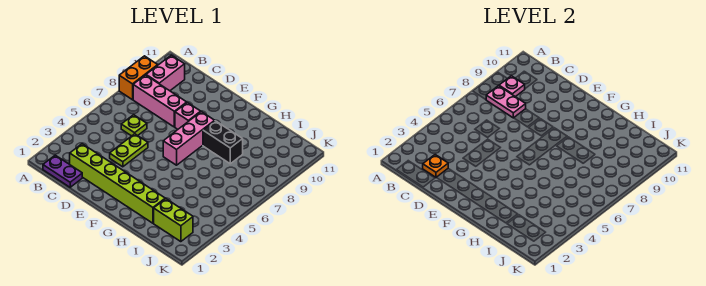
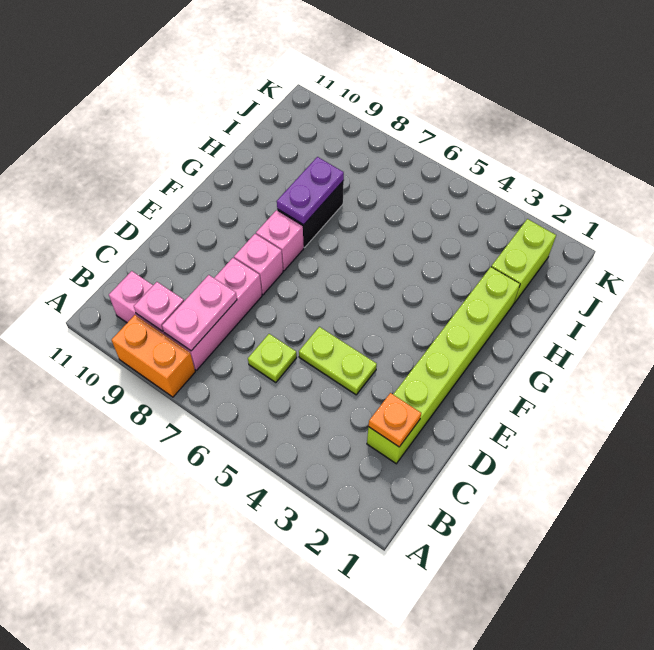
purple plate B1:C1 level 1 -> purple plate G8:H8 level 2
pink brick F6:F8 level 1 -> pink brick F8 level 1

